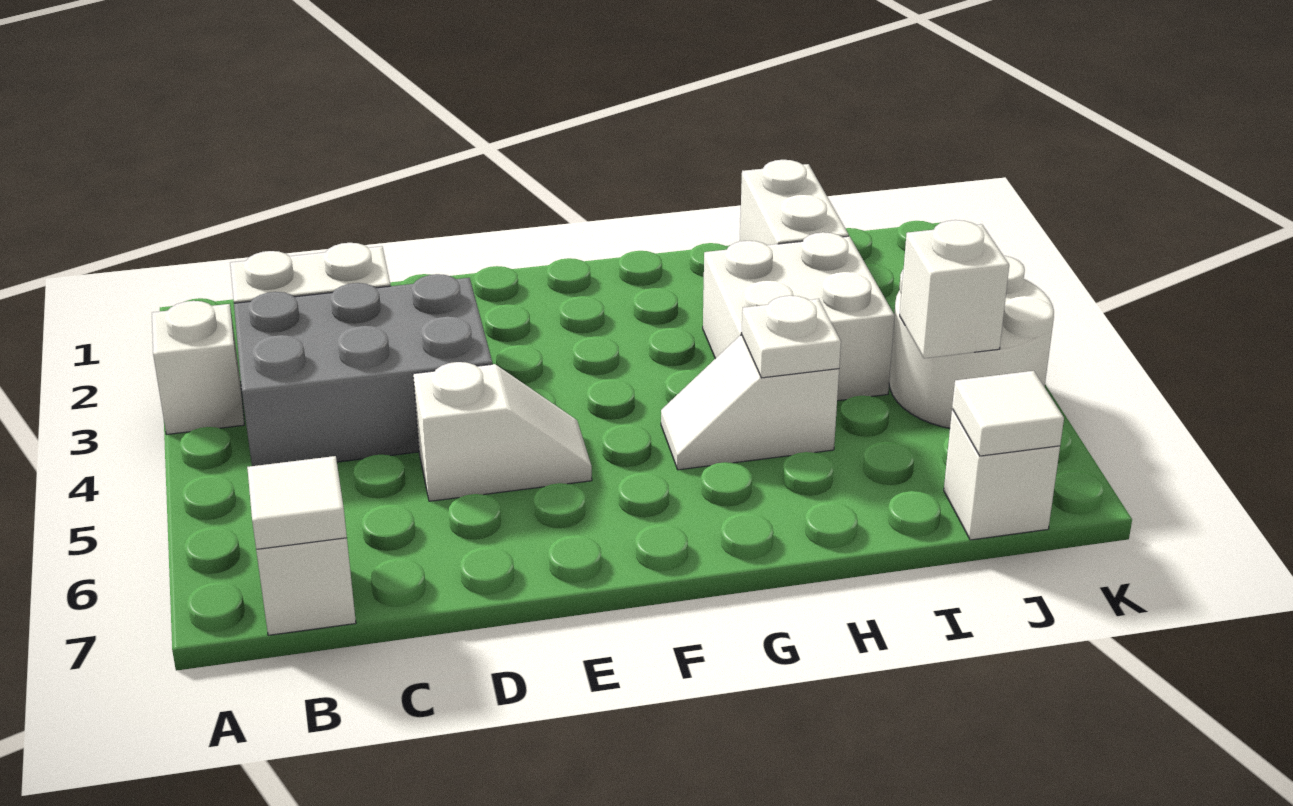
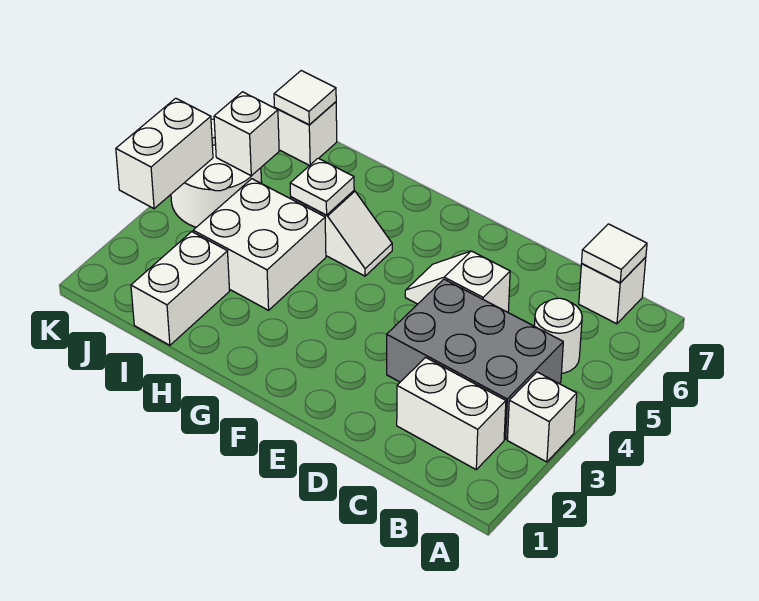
none -> white round brick B5 level 1
none -> white brick K3:K4 level 2

